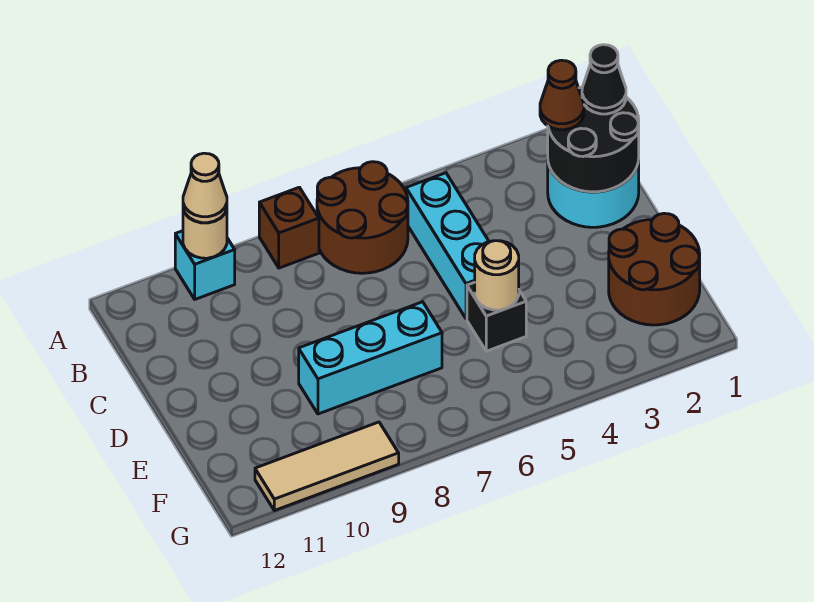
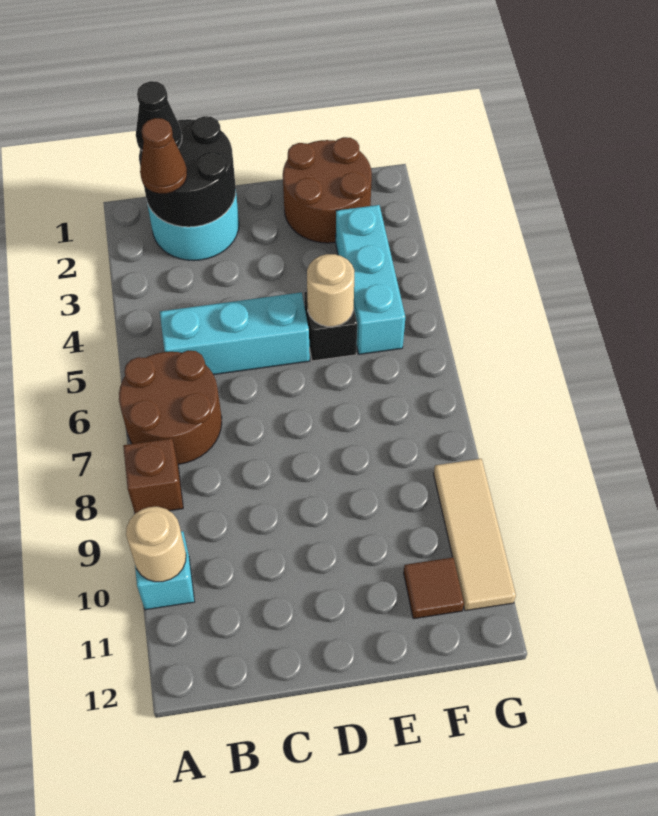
tan cone A10 level 3 -> none
cyan brick E7:E9 level 1 -> cyan brick F3:F5 level 1
none -> brown tile F11 level 1

